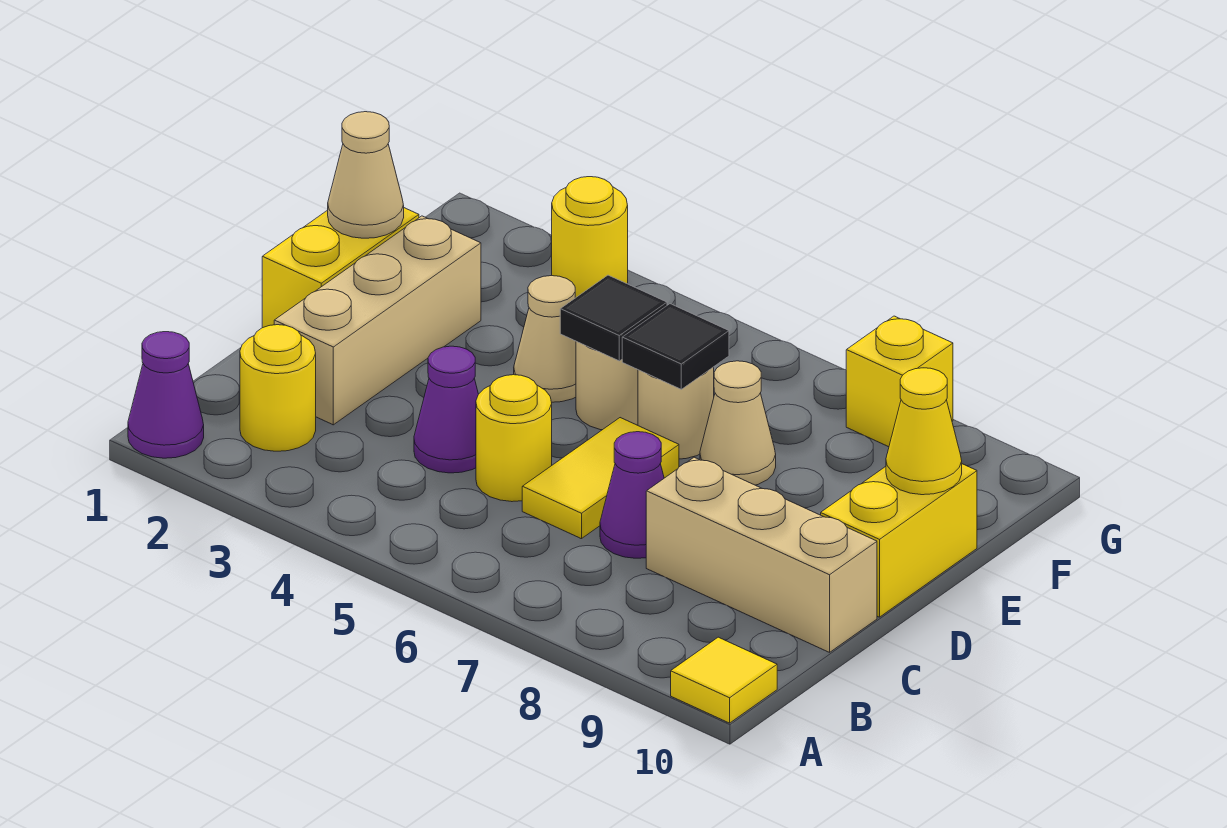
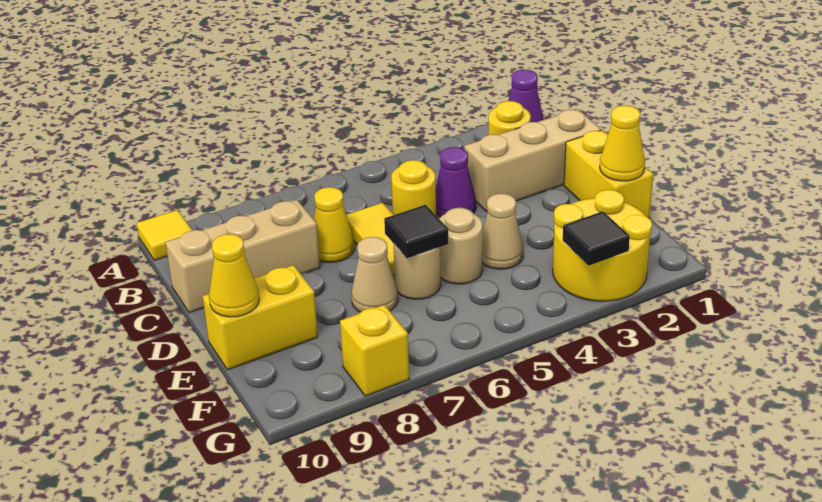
tan brick C2:E2 level 1 -> tan brick C1:C3 level 1
purple cone C7 level 1 -> yellow cone C7 level 1
yellow brick D10:E10 level 1 -> yellow brick E9:E10 level 1
tan cone E1 level 2 -> yellow cone E1 level 2
black tile E5 level 2 -> black tile G3 level 2
yellow round brick G3 level 1 -> yellow round brick F2:G3 level 1

